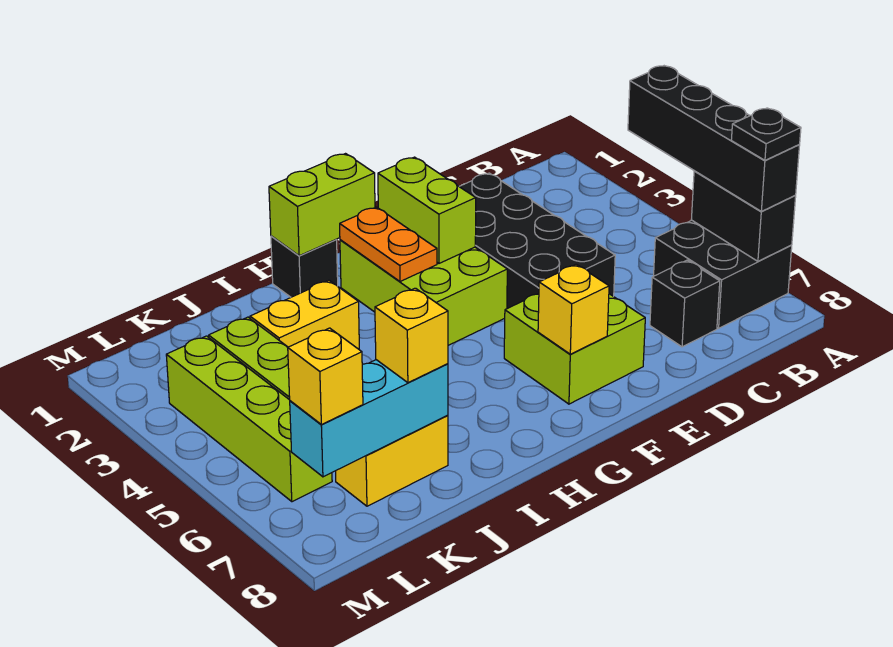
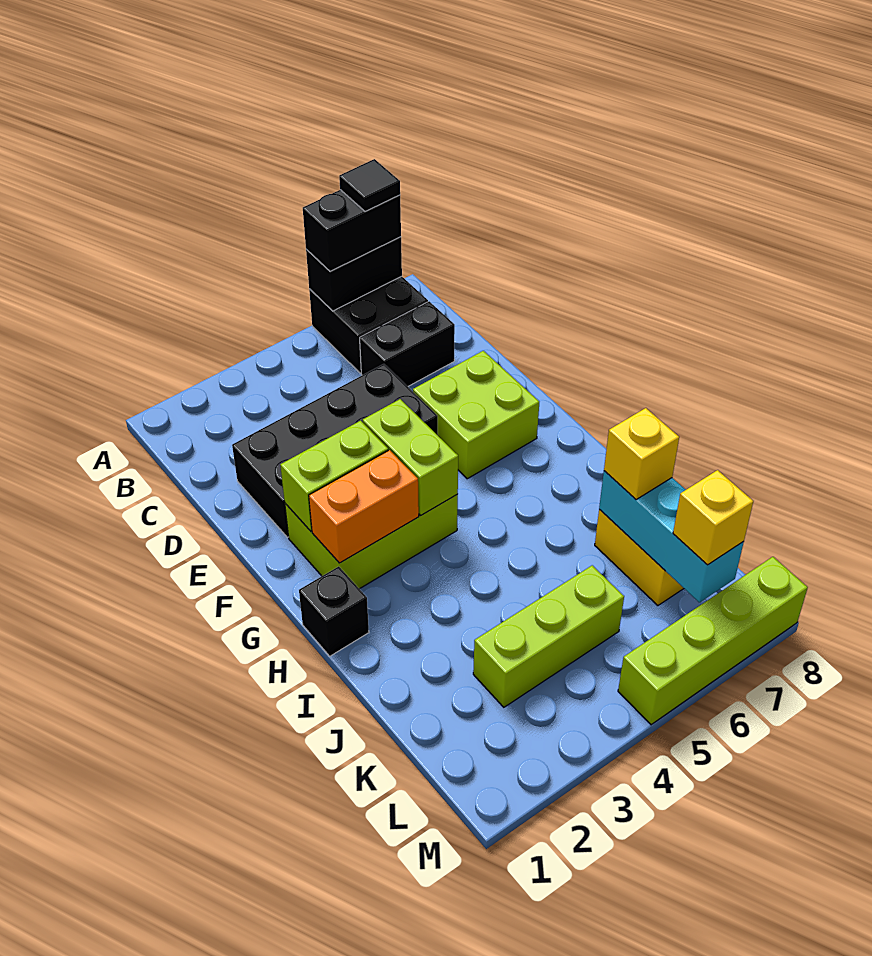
black brick A4:A7 level 3 -> black brick A6:A7 level 3
black plate A7 level 4 -> black tile A7 level 4
black brick C7 level 1 -> black brick C6:C7 level 1
yellow brick F7 level 2 -> none
lime brick G1:H1 level 2 -> lime brick F4:G4 level 2
orange plate G2:G3 level 2 -> orange brick G2:G3 level 2
yellow brick I3:J3 level 1 -> none
lime brick L3:L6 level 1 -> lime brick M5:M8 level 1

